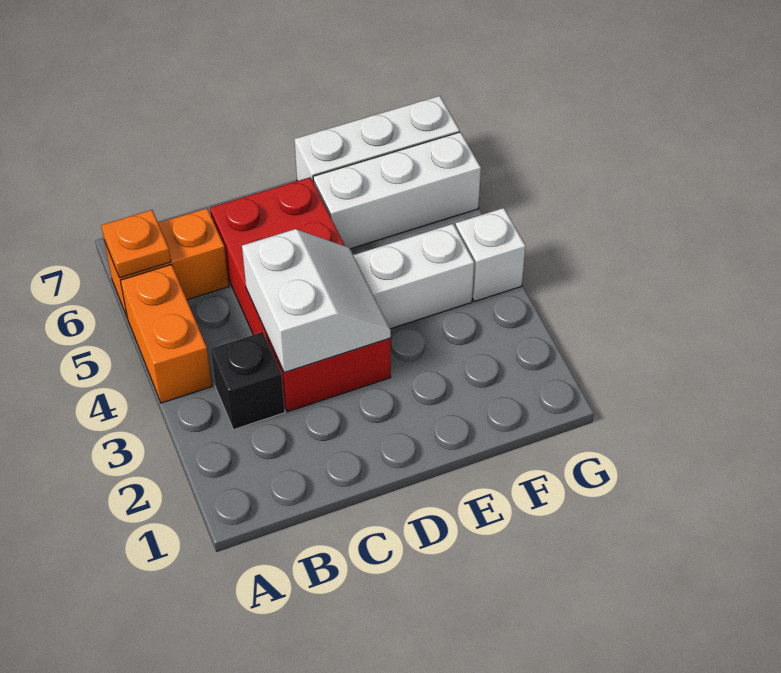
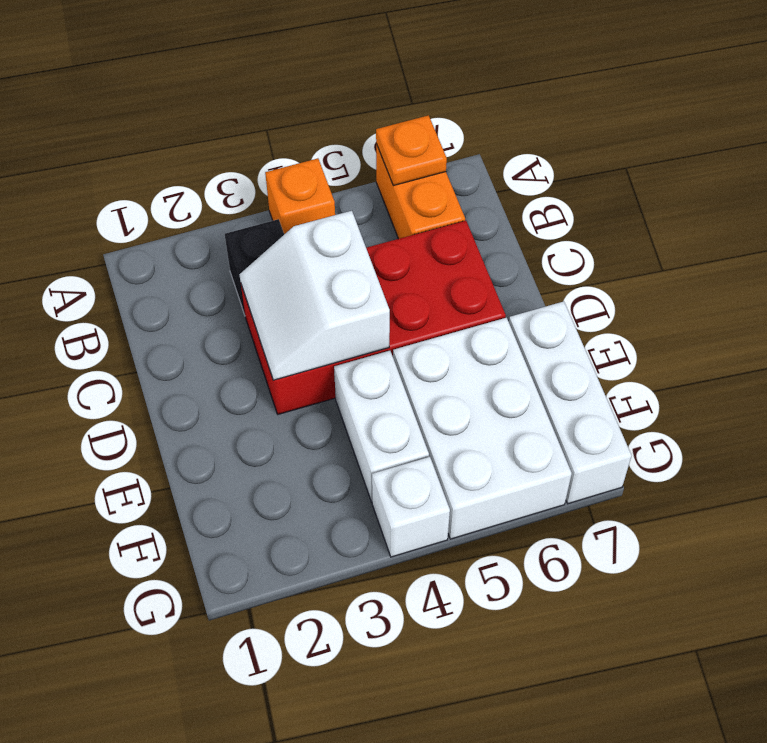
orange brick A4:A5 level 1 -> orange brick A4 level 1
white slope C3:D4 level 2 top C -> white slope C3:D4 level 2 top 4
white brick E6:G6 level 1 -> white brick E5:G6 level 1

